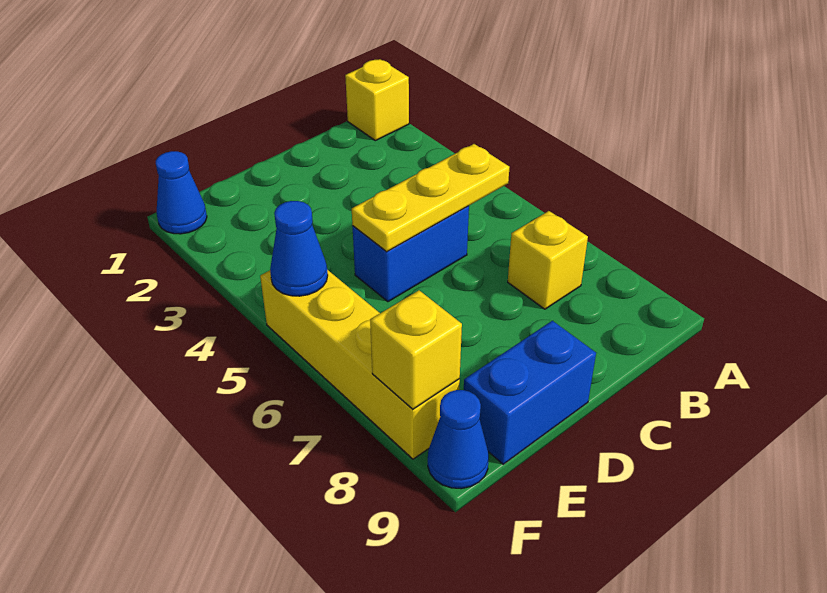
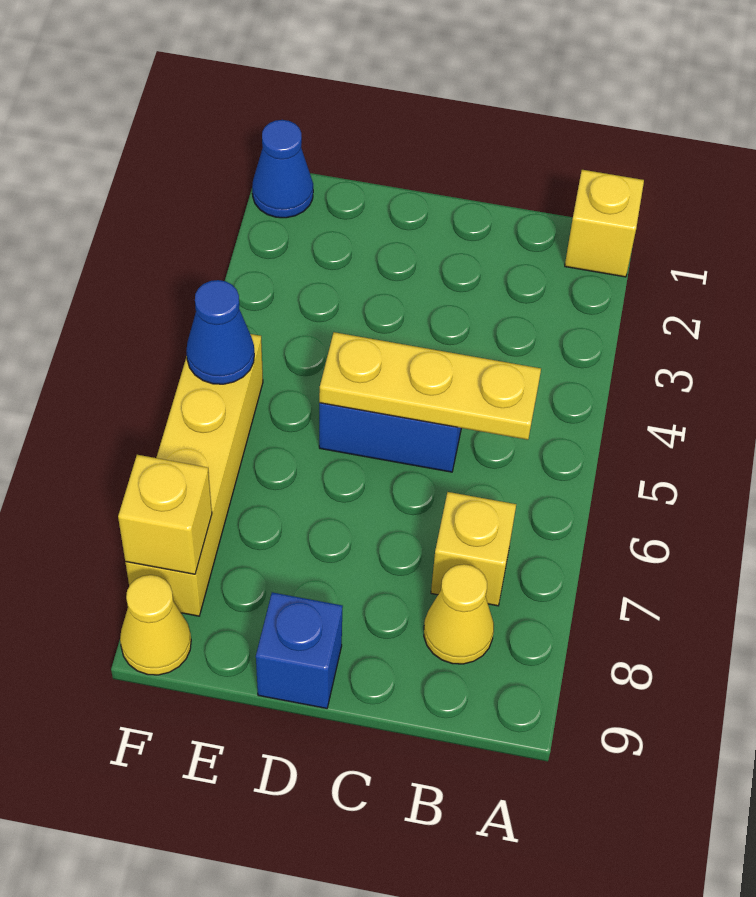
none -> yellow cone B8 level 1
blue brick D9:E9 level 1 -> blue brick D9 level 1
blue cone F9 level 1 -> yellow cone F9 level 1

